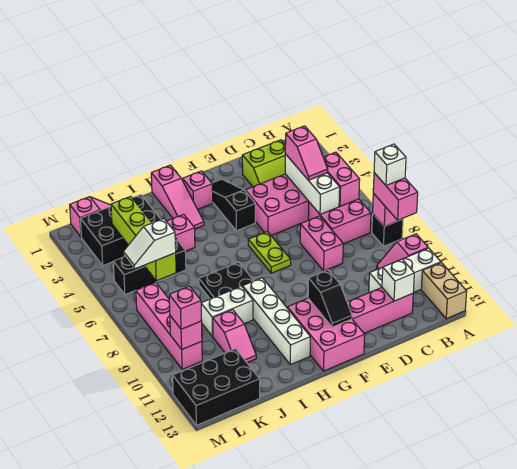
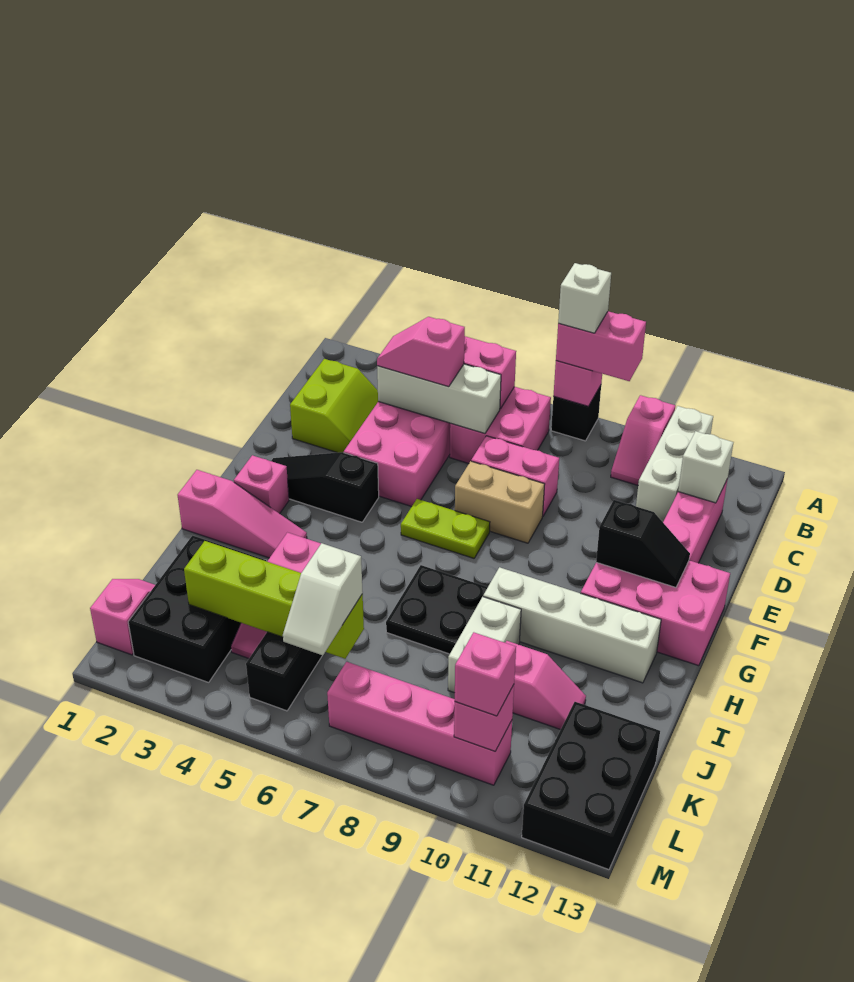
tan brick A12:A13 level 1 -> tan brick E7:E8 level 1
pink slope C4:C5 level 3 top 4 -> pink slope C4:C5 level 3 top 5

